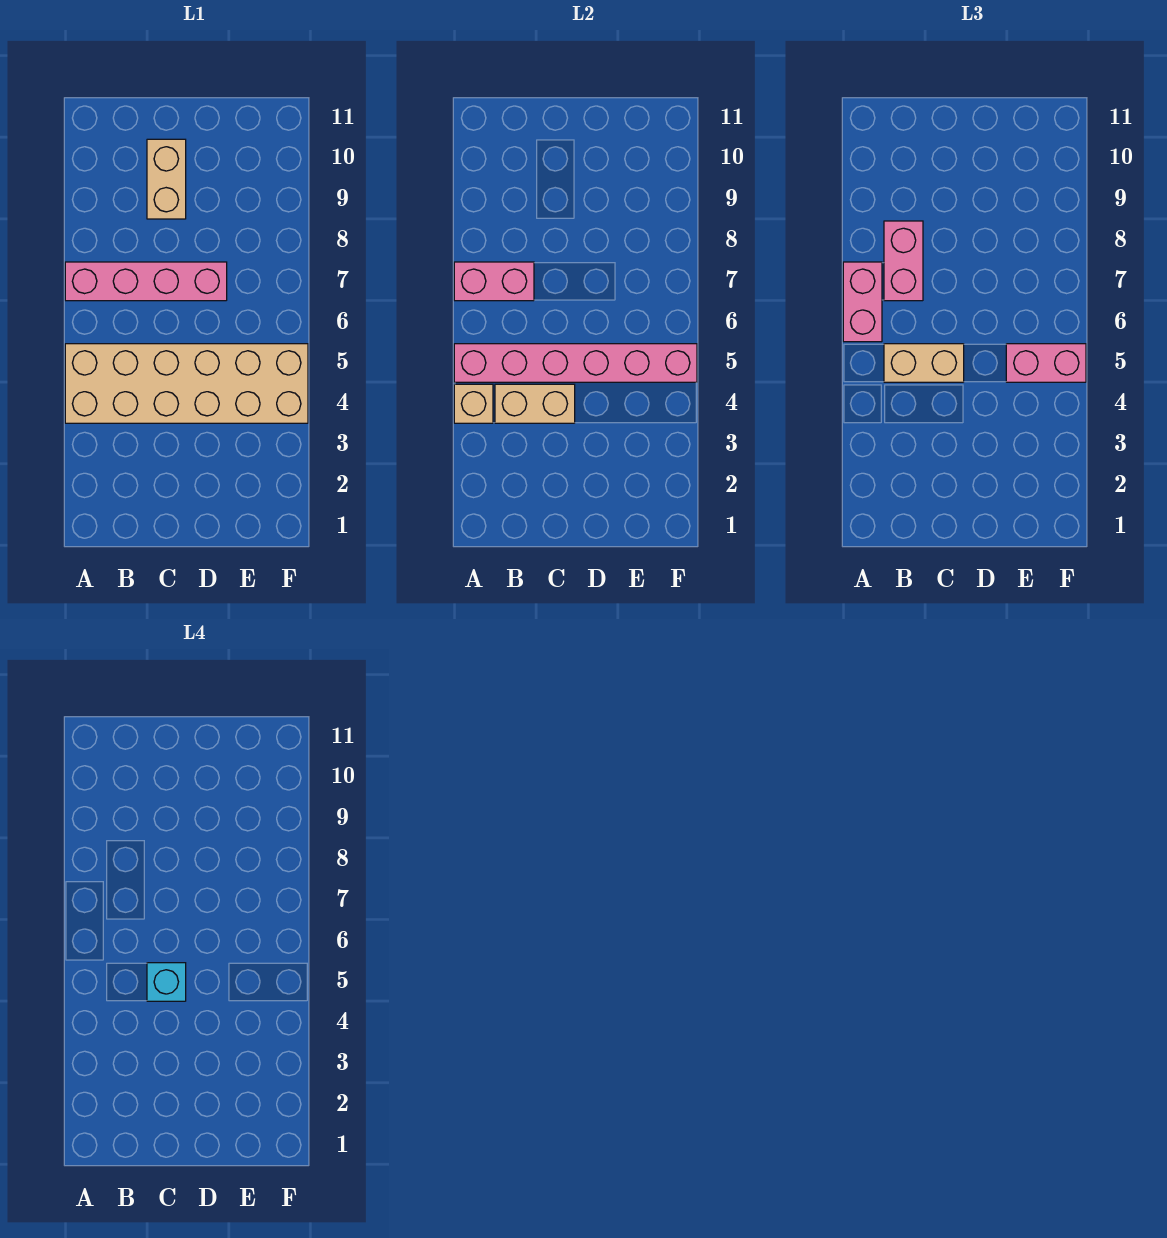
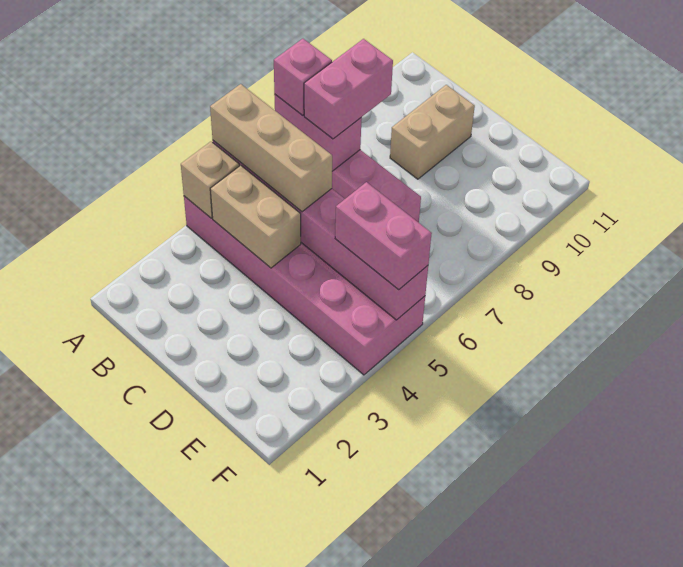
tan brick A4:F5 level 1 -> pink brick A4:F5 level 1
pink brick A6:A7 level 3 -> pink brick A7 level 3
tan brick B5:C5 level 3 -> tan brick A5:C5 level 3
cyan brick C5 level 4 -> none

